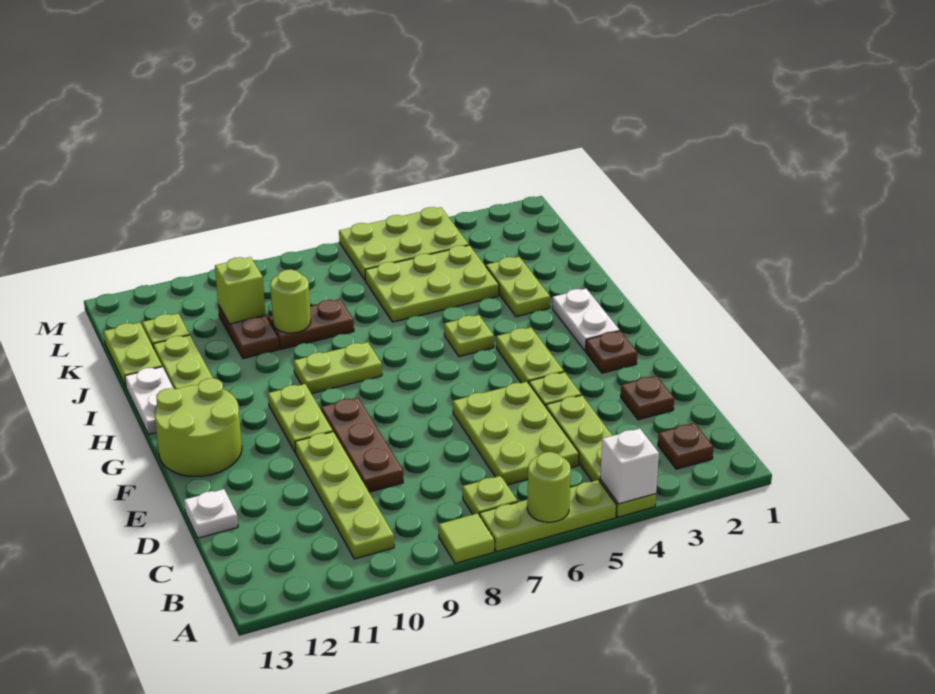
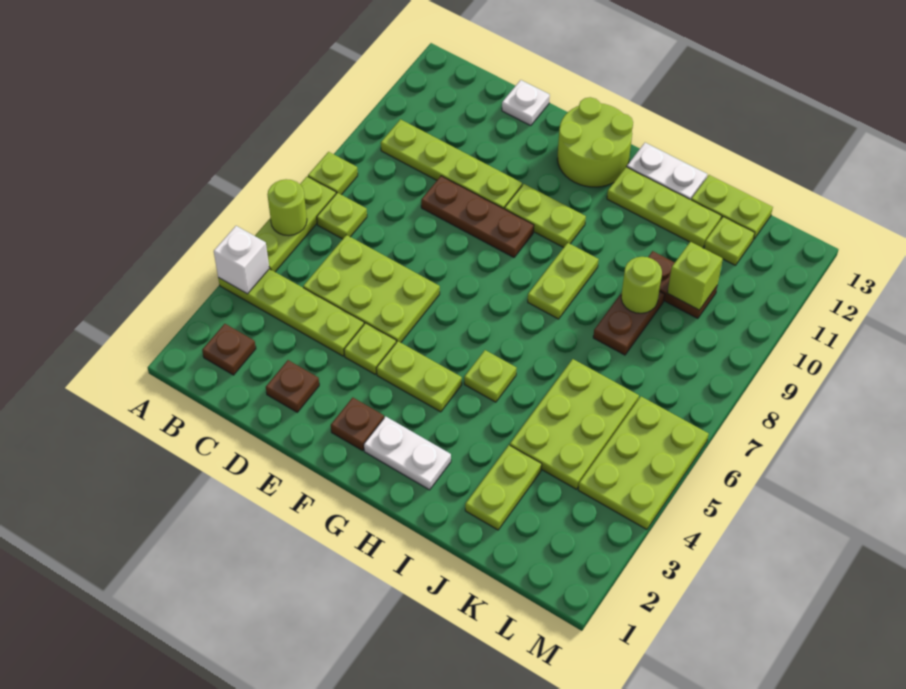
lime tile A8 level 1 -> lime plate A8 level 1
lime plate I3:J3 level 1 -> lime plate J2:J3 level 1

